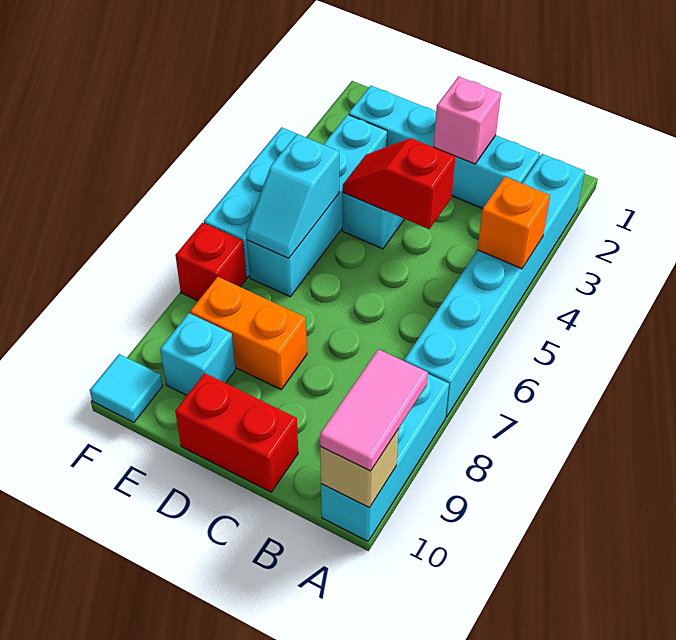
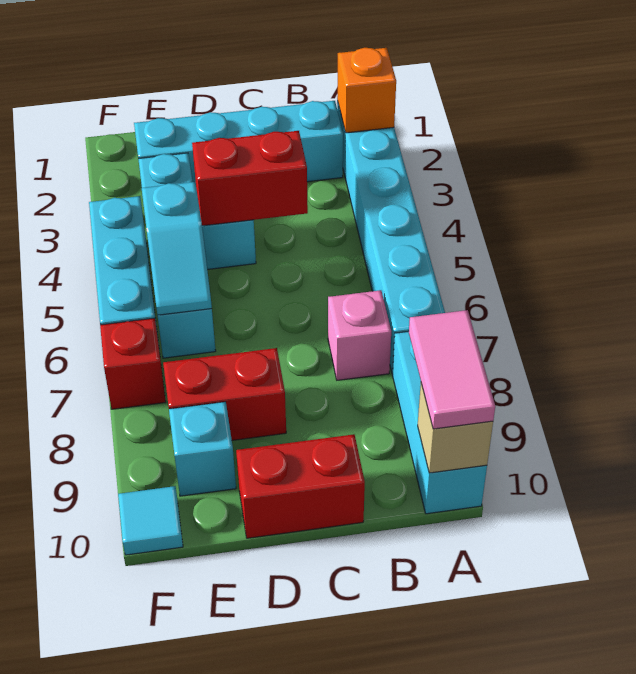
orange brick A4 level 2 -> orange brick A2 level 2
pink brick C2 level 2 -> pink brick B7 level 1
red slope C4:D4 level 2 top C -> red brick C4:D4 level 2
orange brick D8:E8 level 1 -> red brick D8:E8 level 1

